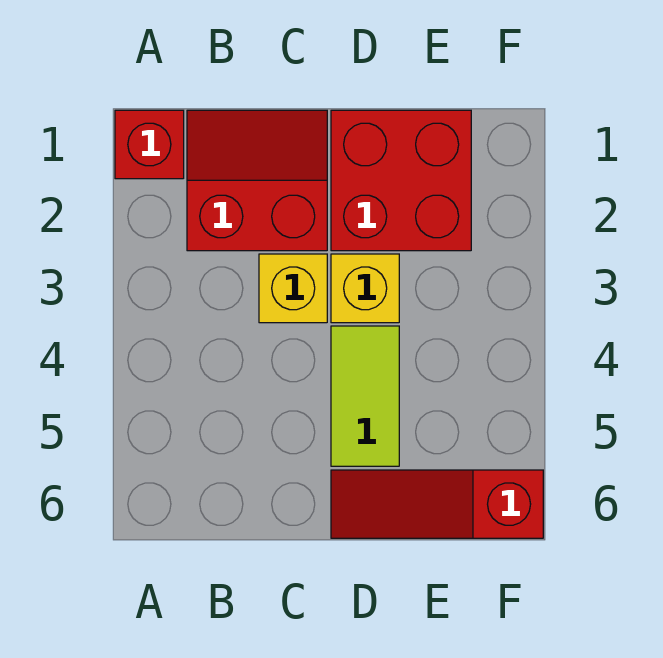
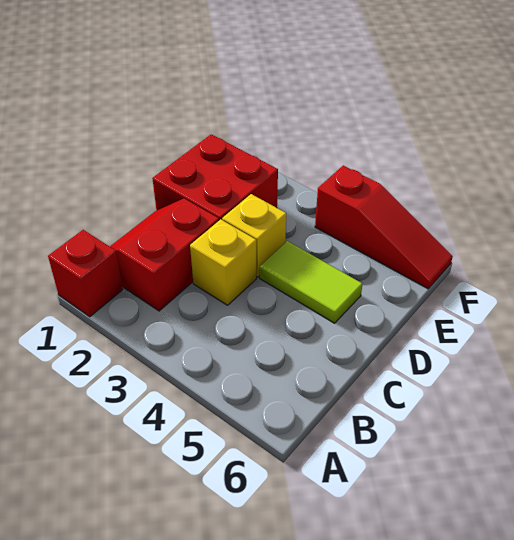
red slope D6:F6 level 1 top F -> red slope F4:F6 level 1 top 4

